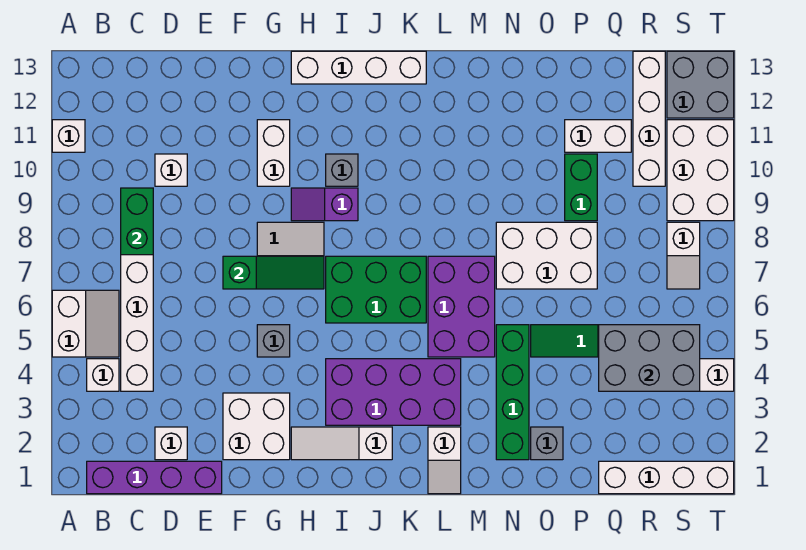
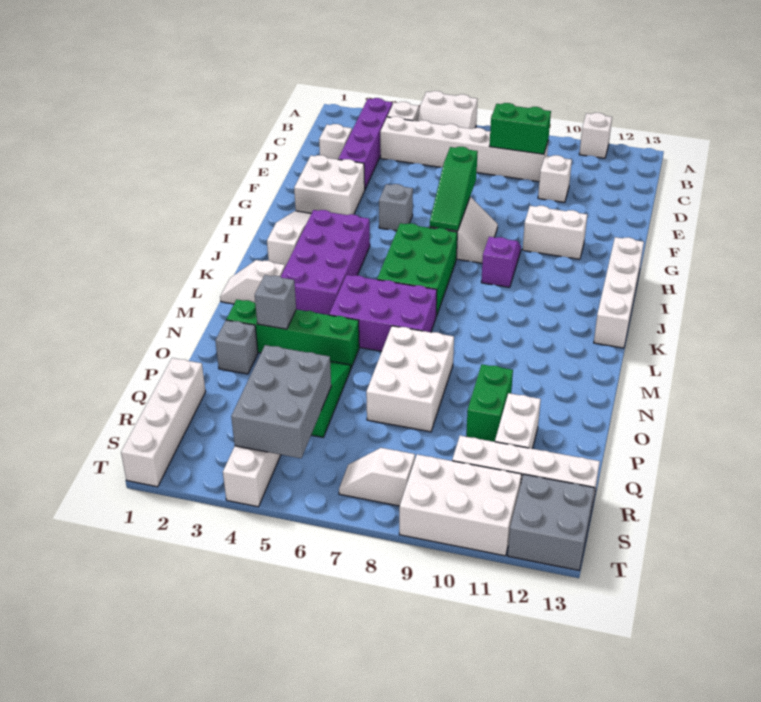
purple brick B1:E1 level 1 -> purple brick B3:E3 level 1
grey brick I10 level 1 -> grey brick N3 level 2
green brick P9:P10 level 1 -> green brick O10:P10 level 1

